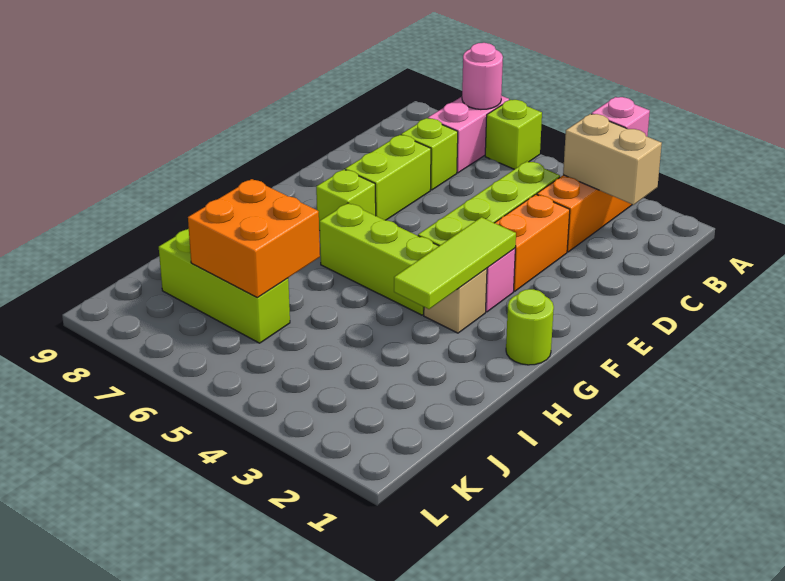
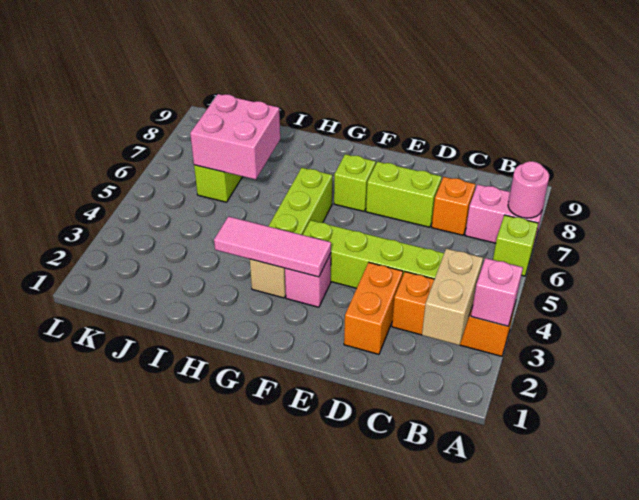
lime brick C7 level 1 -> orange brick C7 level 1
orange brick D3:E3 level 1 -> orange brick D2:D3 level 1
lime tile F3:H3 level 2 -> pink tile F3:H3 level 2
lime round brick G1 level 1 -> none
orange brick I6:J7 level 2 -> pink brick I6:J7 level 2

